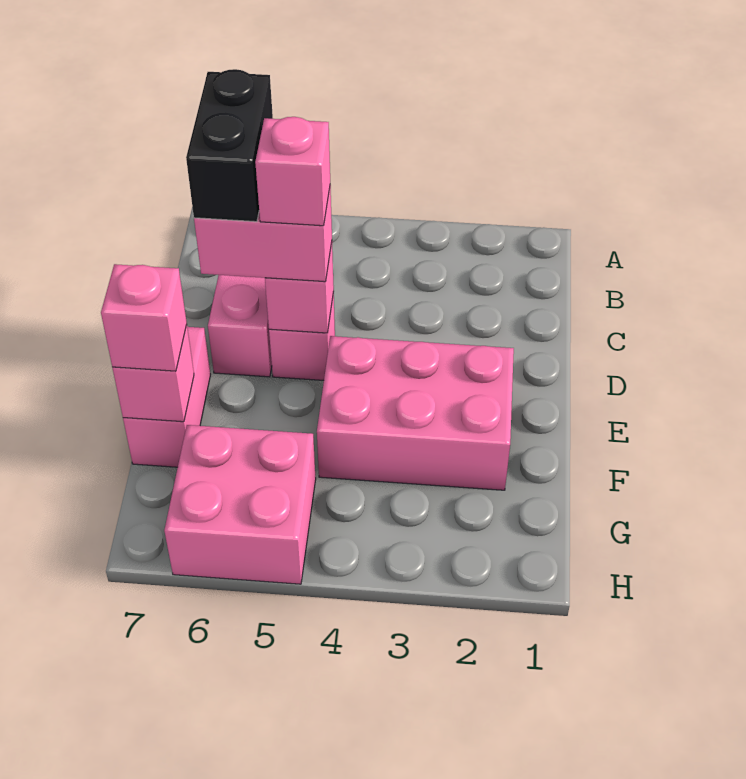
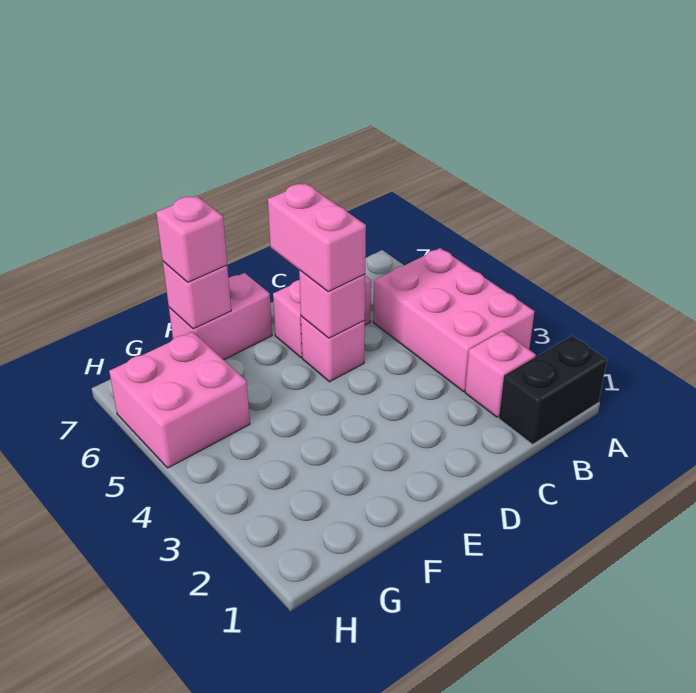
black brick C6:D6 level 4 -> black brick A1:B1 level 1
pink brick D5 level 4 -> pink brick B2 level 1
pink brick E2:F4 level 1 -> pink brick A3:B5 level 1

